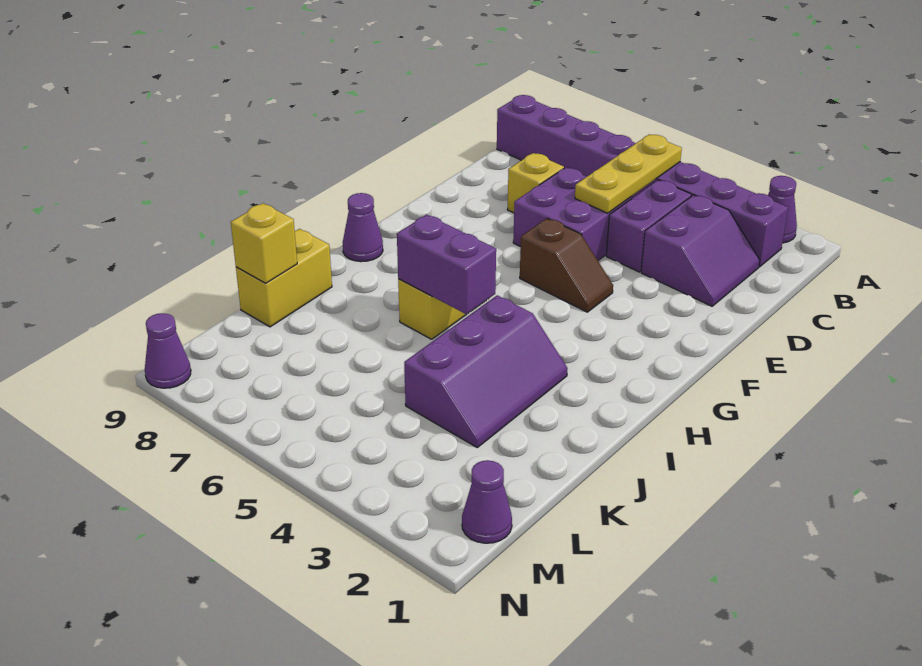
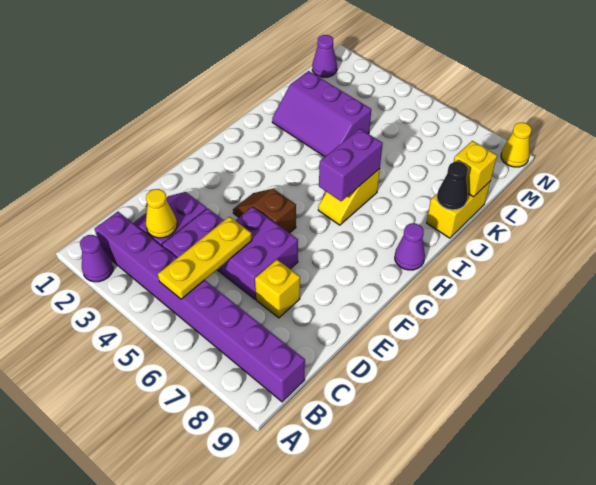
none -> yellow cone C3 level 2
purple slope I3:K4 level 1 top 4 -> purple slope J2:K4 level 1 top K
purple brick I5:I6 level 2 -> purple brick H6:I6 level 2
none -> black cone J9 level 2
purple cone N9 level 1 -> yellow cone N9 level 1

